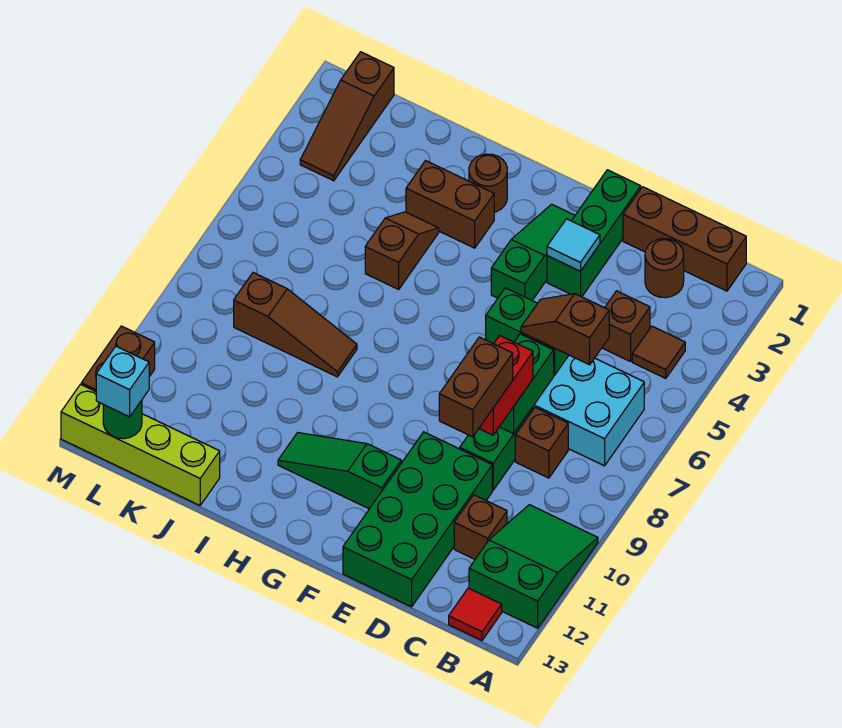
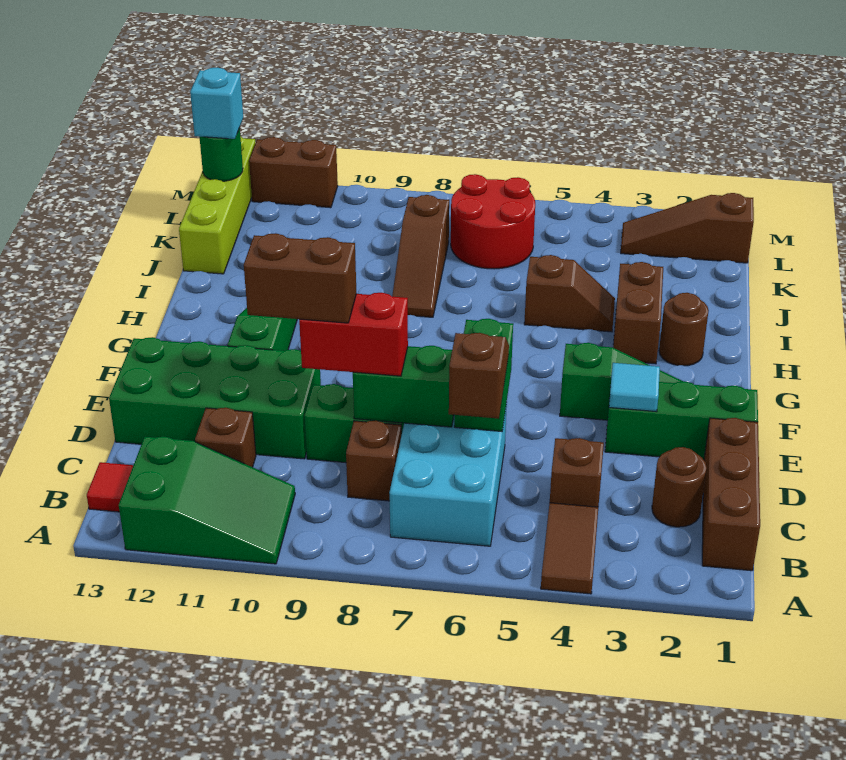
brown tile B4 level 1 -> brown tile A4:B4 level 1
none -> red round brick K6:L7 level 1

